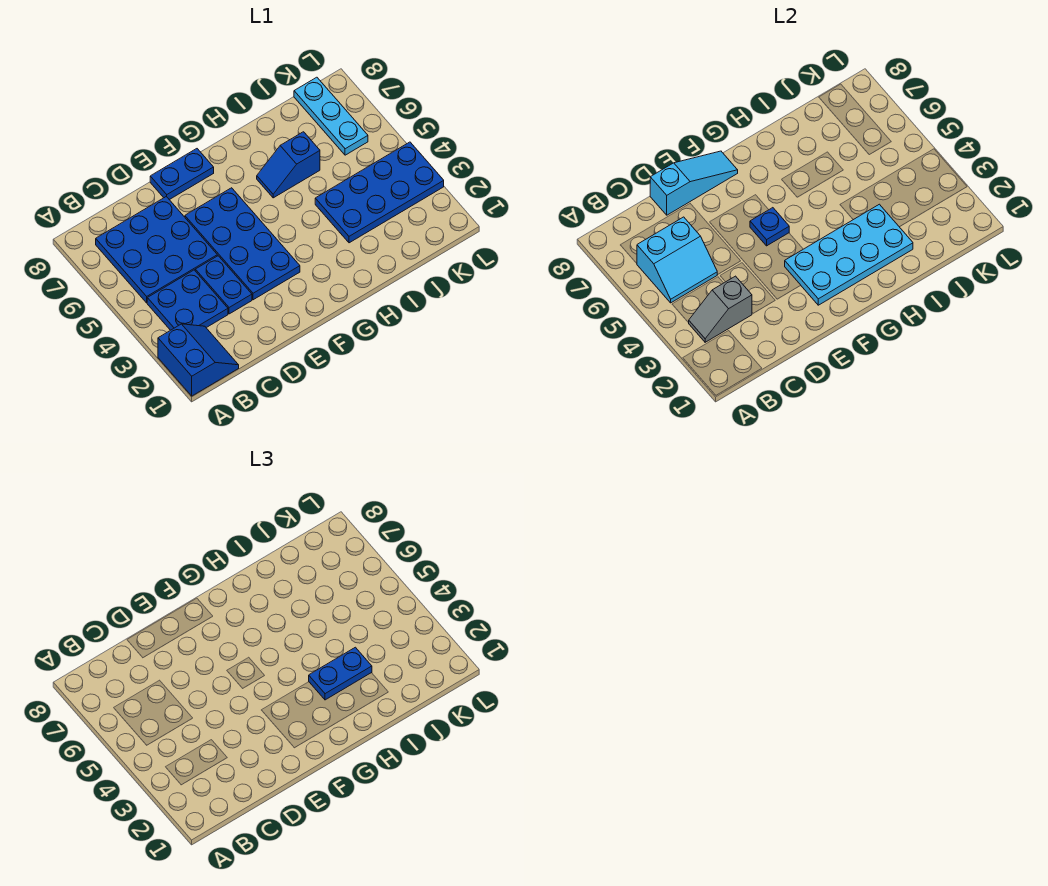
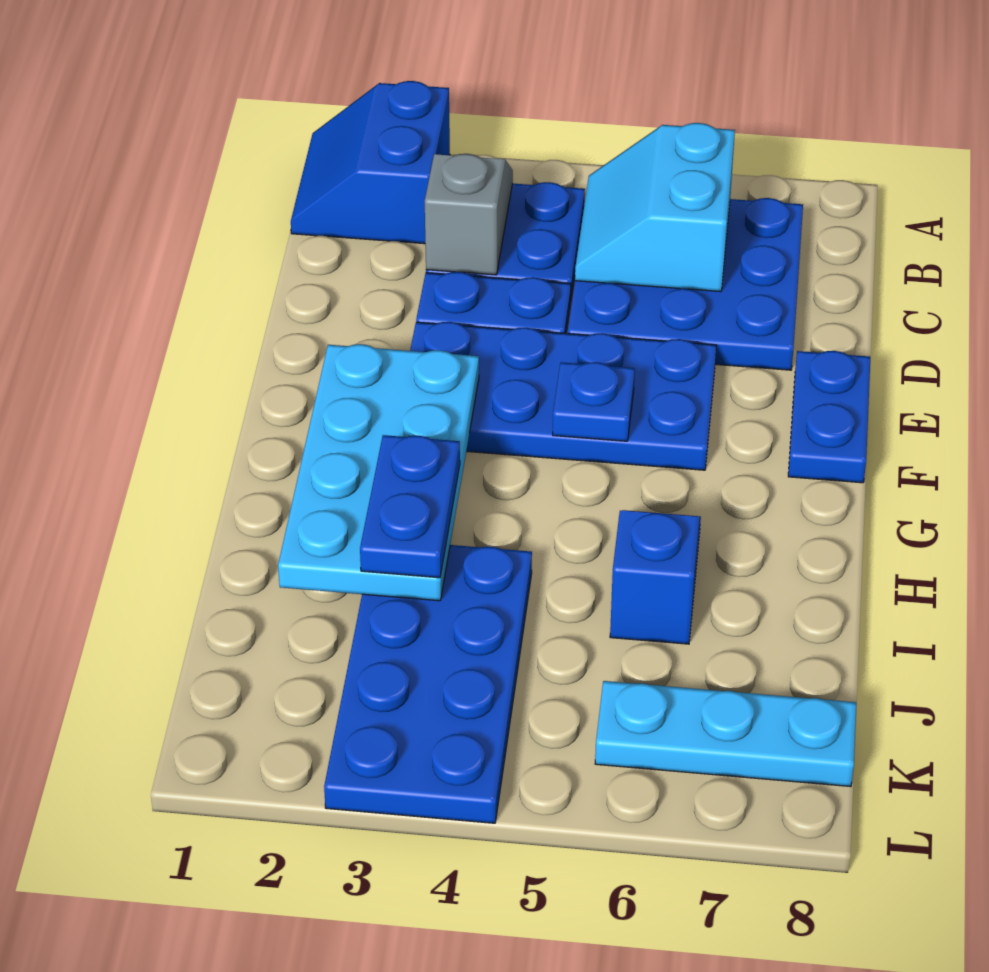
blue slope A1:B2 level 1 top A -> blue slope A1:B2 level 1 top 2
cyan slope D8:F8 level 2 top D -> none

